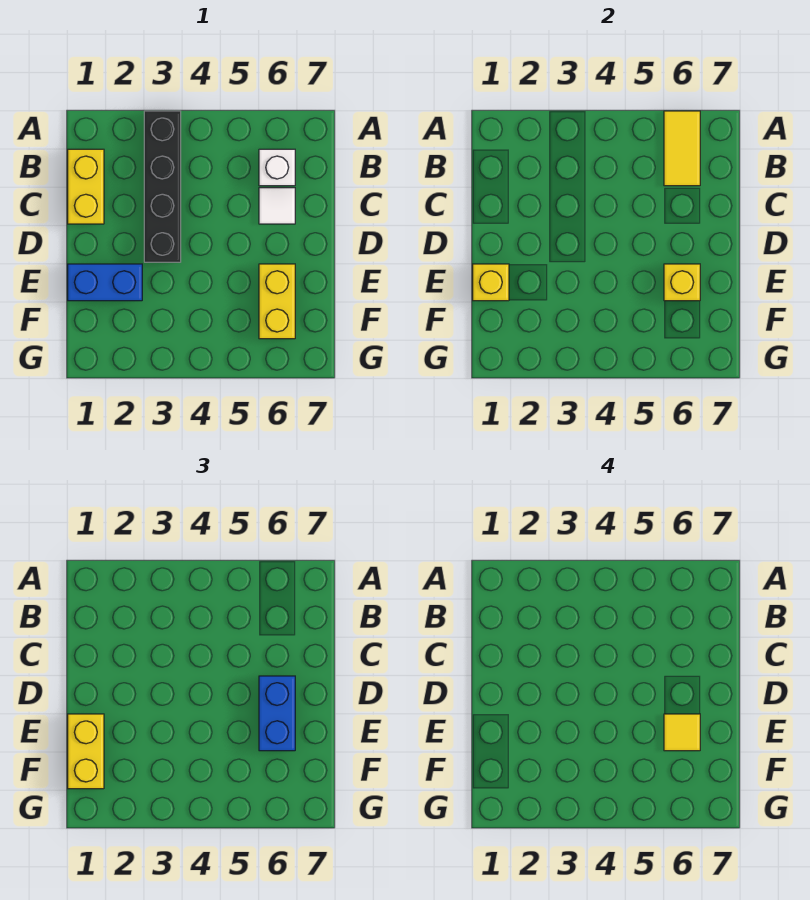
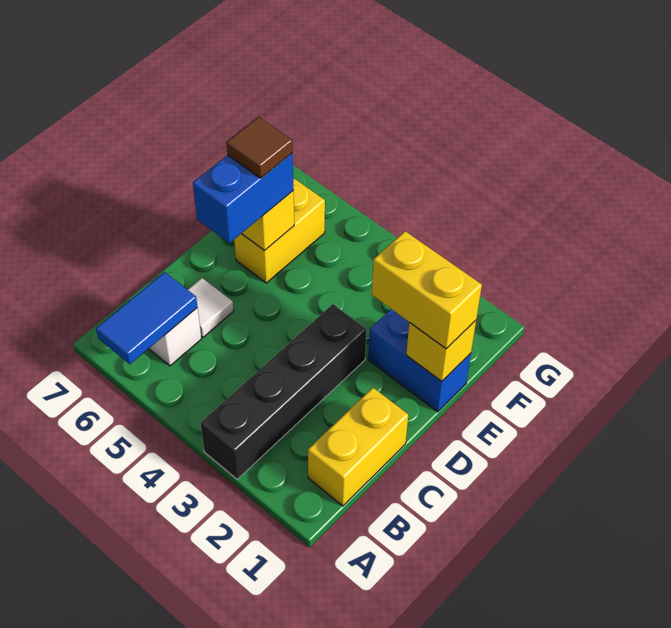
yellow tile A6:B6 level 2 -> blue tile A6:B6 level 2
yellow brick E1:F1 level 3 -> yellow brick E1:E2 level 3
yellow tile E6 level 4 -> brown tile E6 level 4

